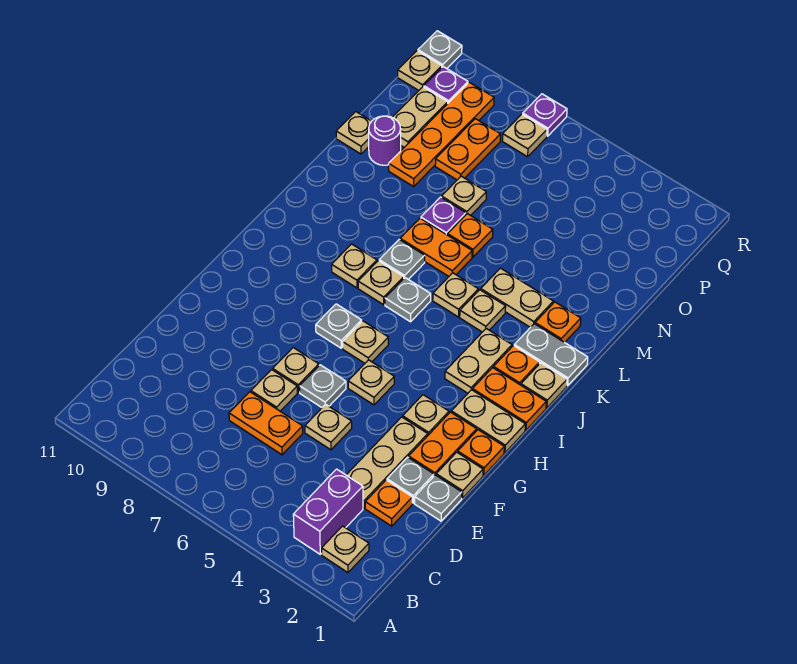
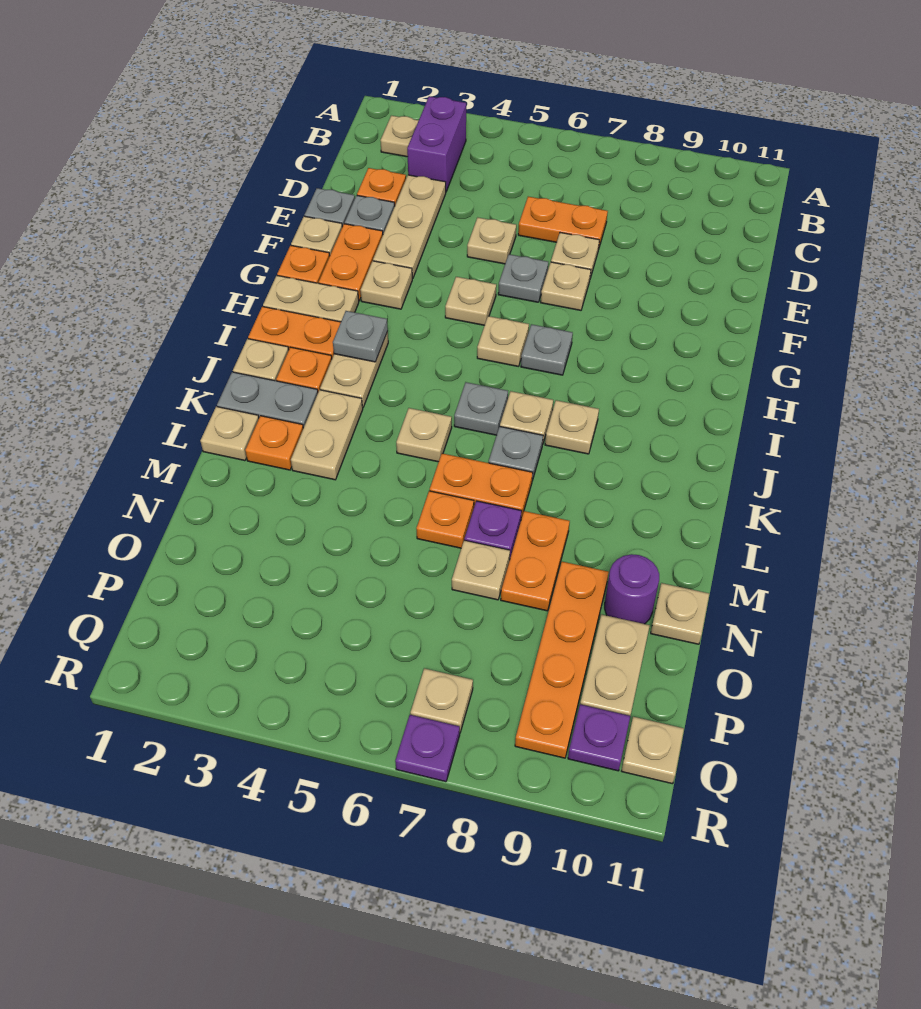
tan plate K4 level 1 -> tan plate L1 level 1
tan plate L3:L4 level 1 -> tan plate K3:L3 level 1
orange plate O8:P8 level 1 -> orange plate M8:N8 level 1
grey plate R11 level 1 -> grey plate I3 level 2

